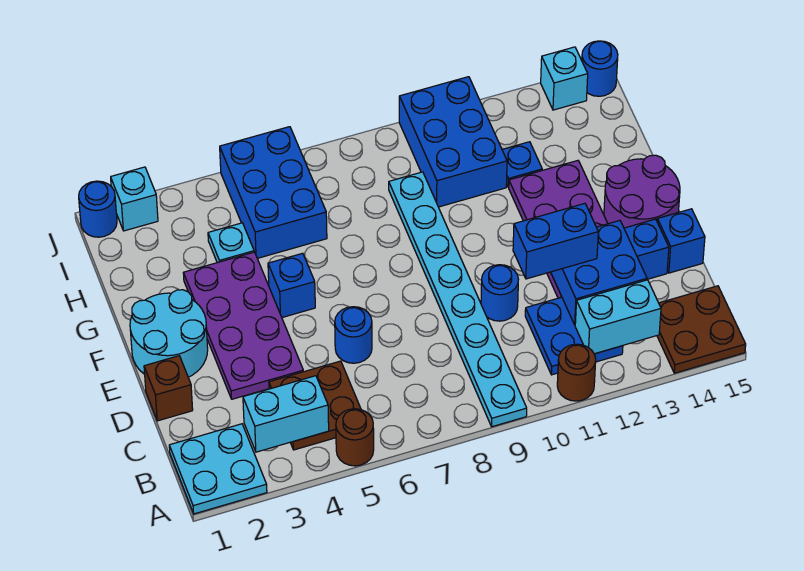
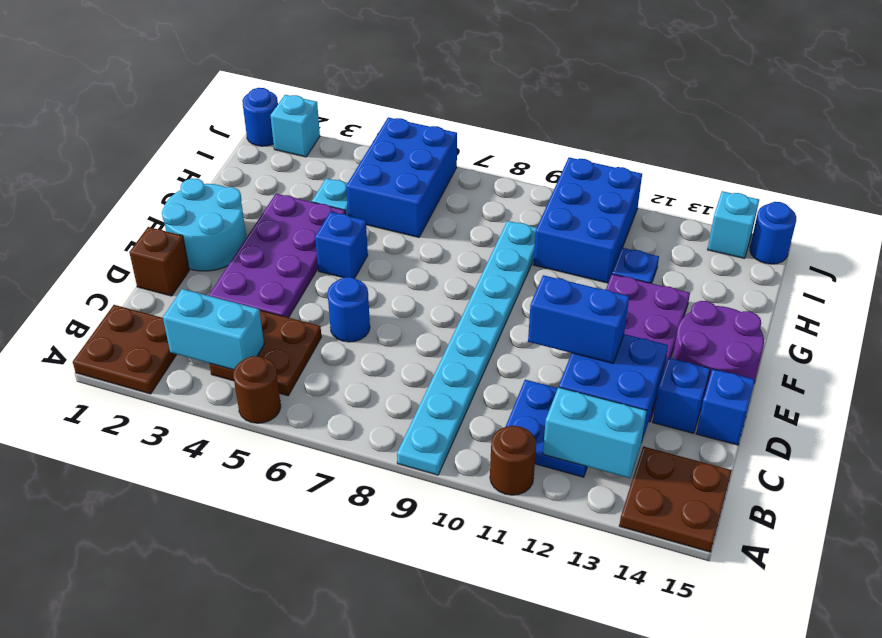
cyan plate A1:B2 level 1 -> brown plate A1:B2 level 1
blue round brick D10 level 1 -> none

